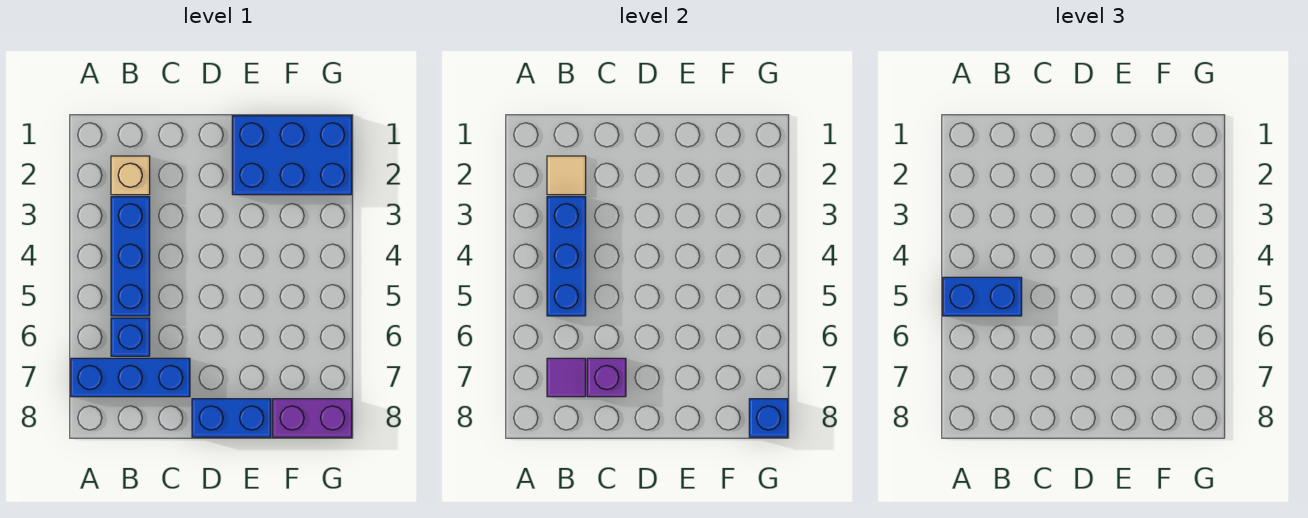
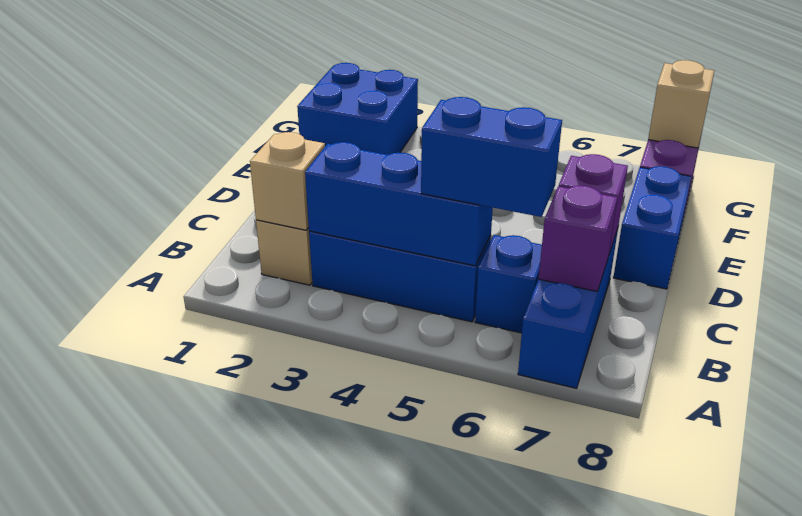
blue brick A5:B5 level 3 -> blue brick B5:B6 level 3
tan tile B2 level 2 -> tan brick B2 level 2
purple tile B7 level 2 -> purple brick B7 level 2
blue brick E1:G2 level 1 -> blue brick F1:G2 level 1
blue brick G8 level 2 -> tan brick G8 level 2

